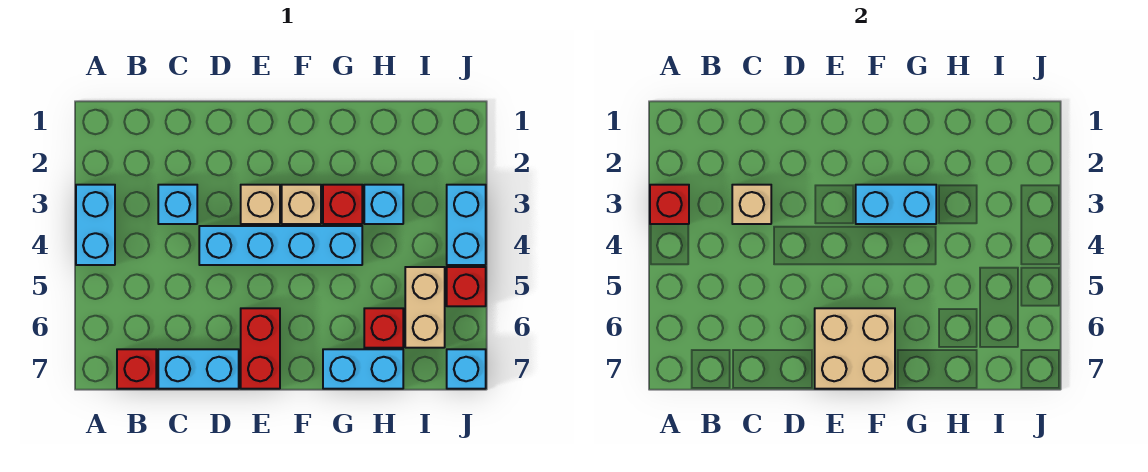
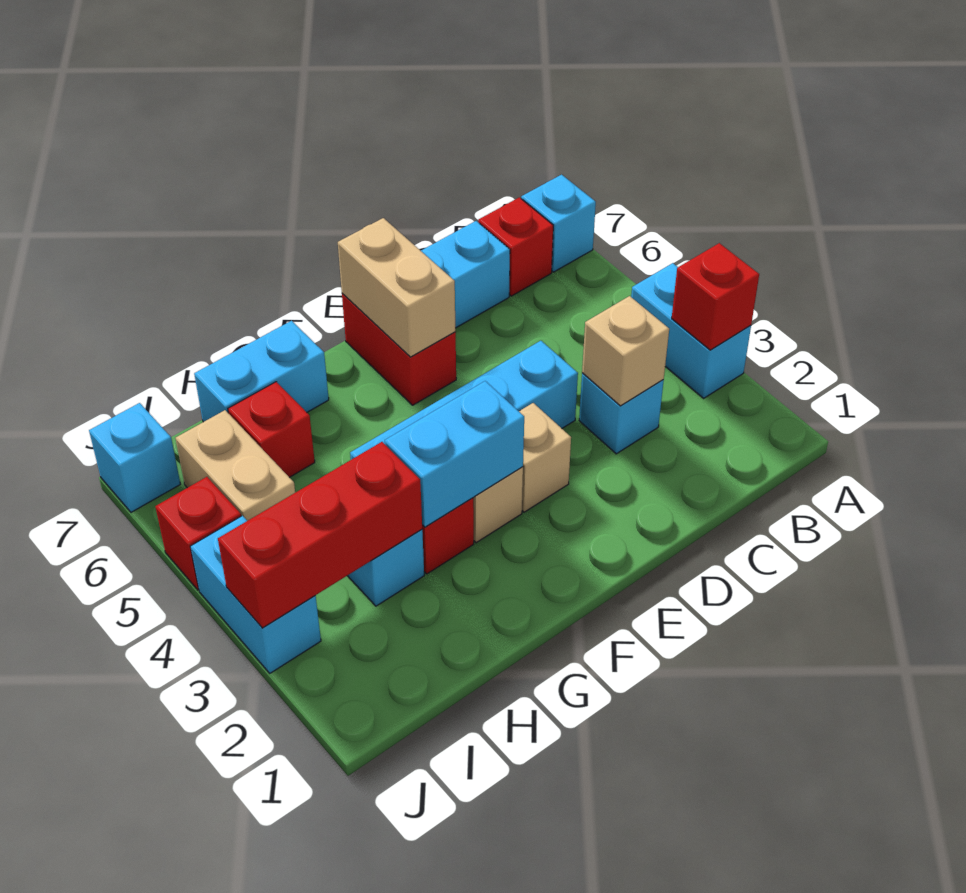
none -> cyan brick A7 level 1
tan brick E6:F7 level 2 -> tan brick E6:E7 level 2
none -> red brick H3:J3 level 2

